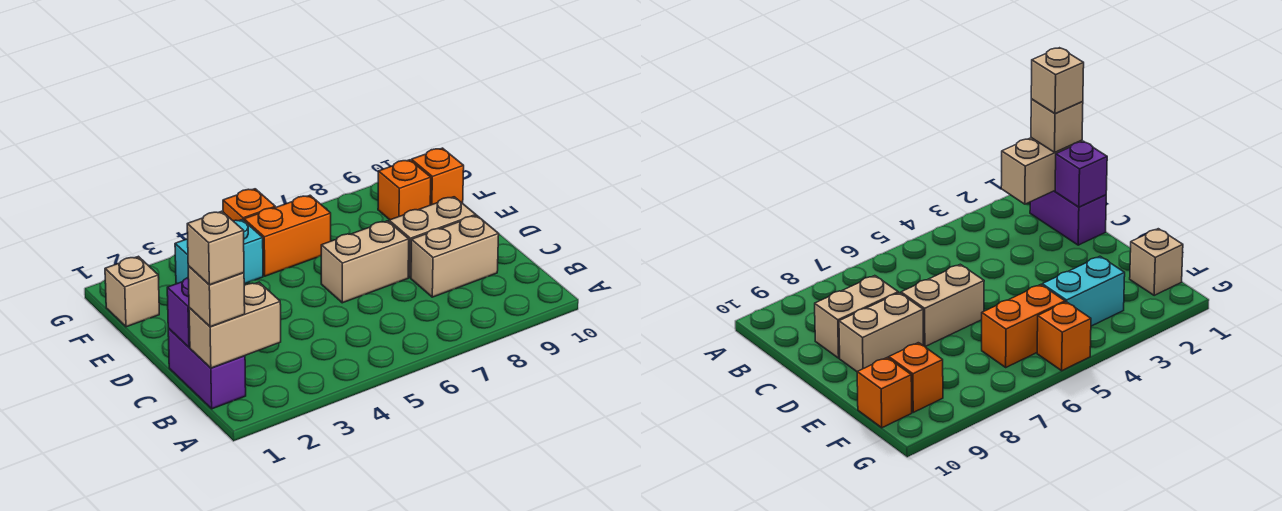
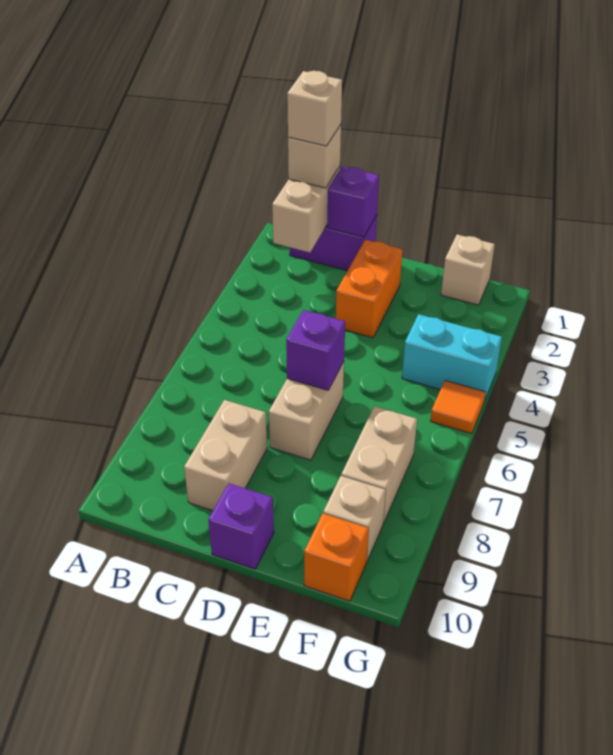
none -> purple brick D6 level 2
tan brick D8:D9 level 1 -> tan brick F7:F8 level 1
none -> purple brick D10 level 1
cyan brick F3:F4 level 1 -> cyan brick F4:G4 level 1
orange brick F5:F6 level 1 -> orange brick D2:D3 level 1
orange brick F9 level 1 -> tan brick F9 level 1
orange brick G5 level 1 -> orange tile G5 level 1

